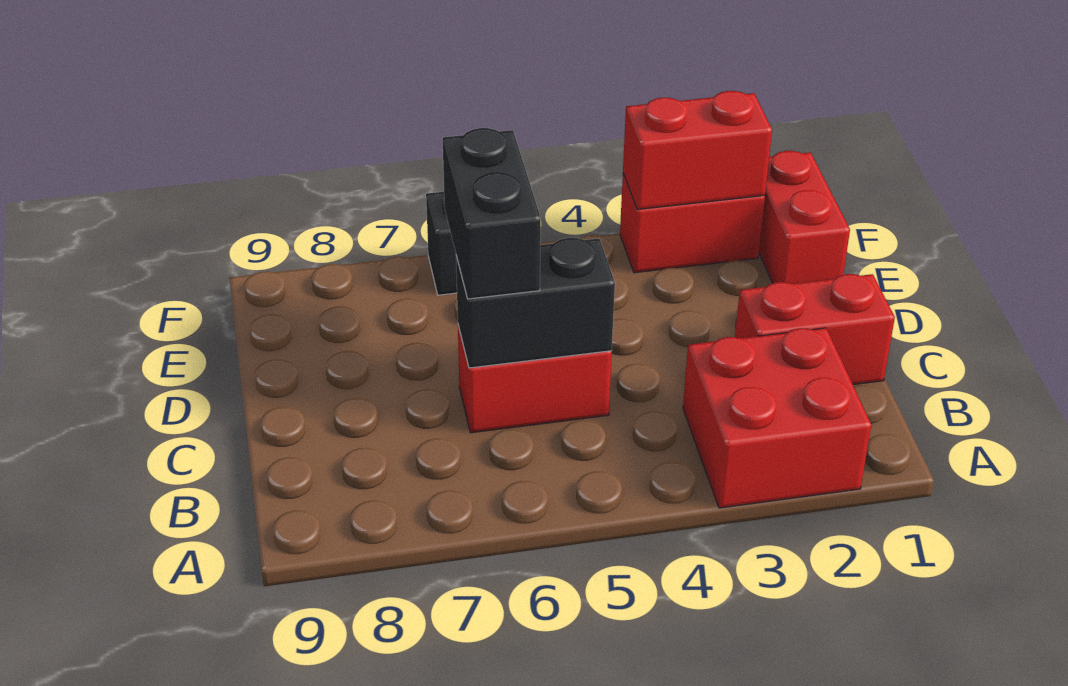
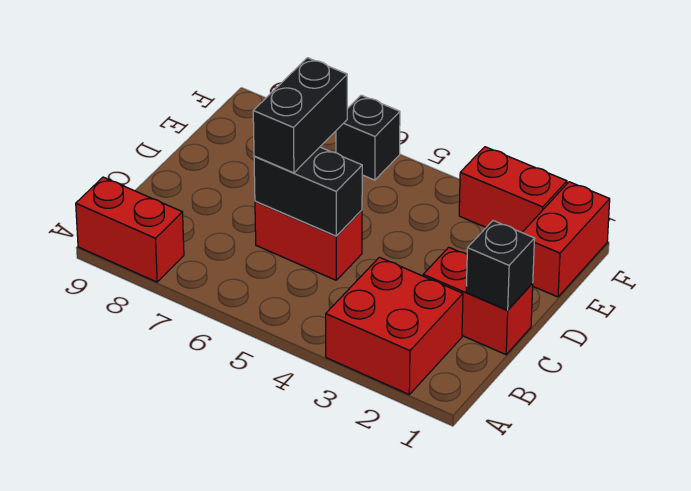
none -> black brick C1 level 2
red brick F2:F3 level 2 -> red brick A8:A9 level 1

